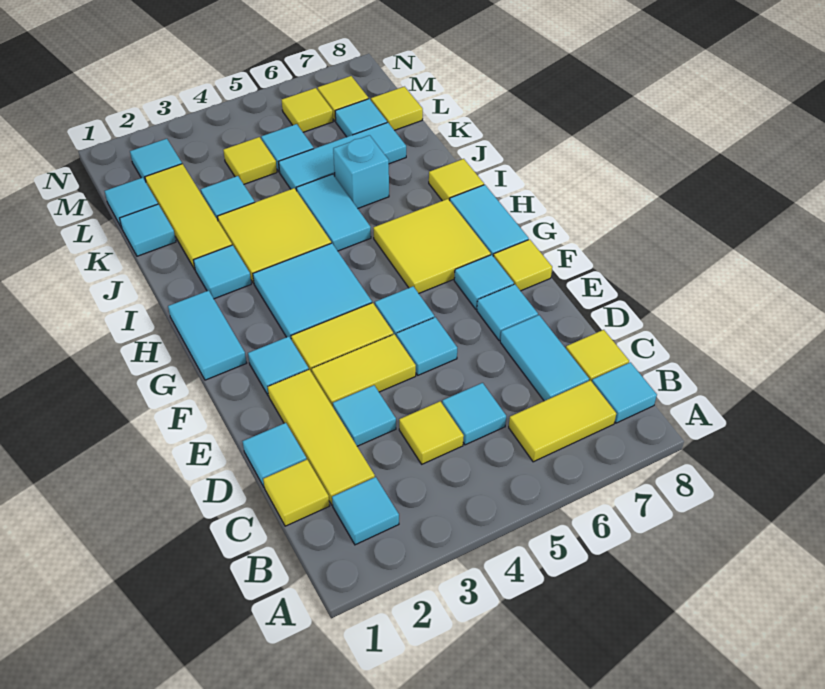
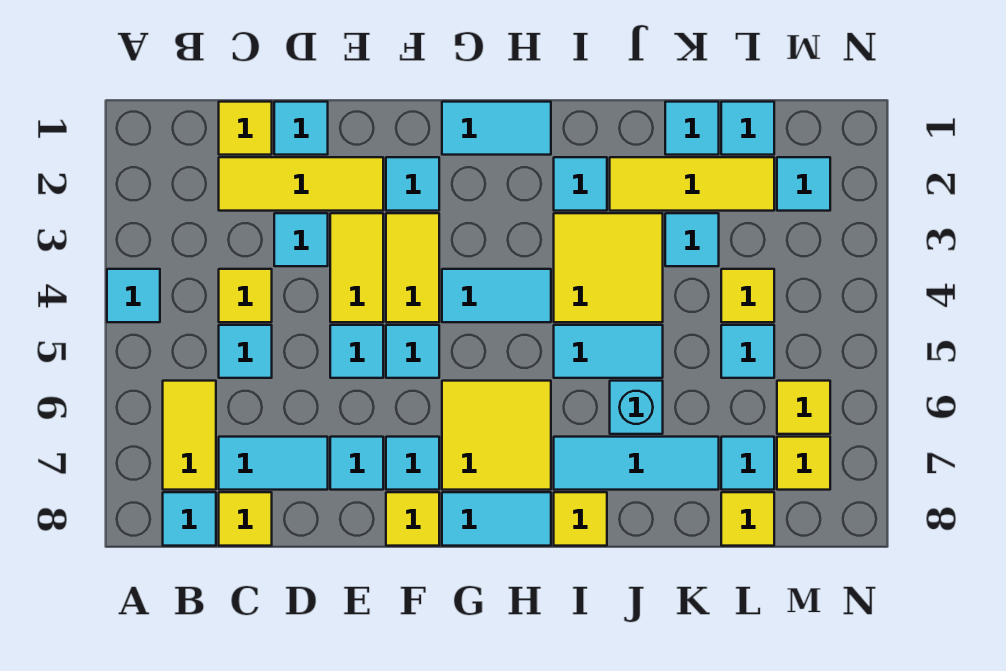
cyan tile B2 level 1 -> cyan tile A4 level 1
cyan tile G3:H4 level 1 -> cyan tile G4:H4 level 1
cyan tile K5:K7 level 1 -> cyan tile I7:K7 level 1

